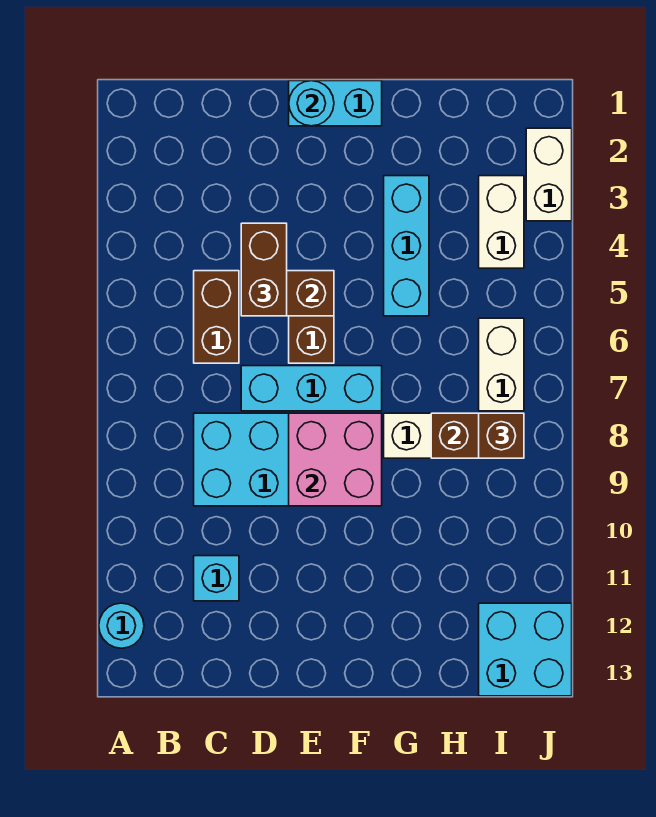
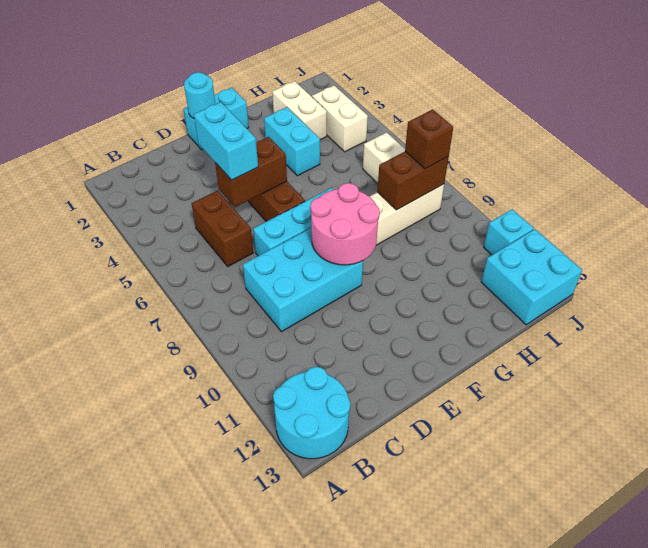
cyan round brick A12 level 1 -> cyan round brick A12:B13 level 1
cyan brick C11 level 1 -> cyan brick J11 level 1
brown brick D4:D5 level 3 -> cyan brick D4:D5 level 3
pink brick E8:F9 level 2 -> pink round brick E8:F9 level 2
cyan brick G3:G5 level 1 -> cyan brick G3:G4 level 1
white brick J2:J3 level 1 -> white brick H2:H3 level 1

